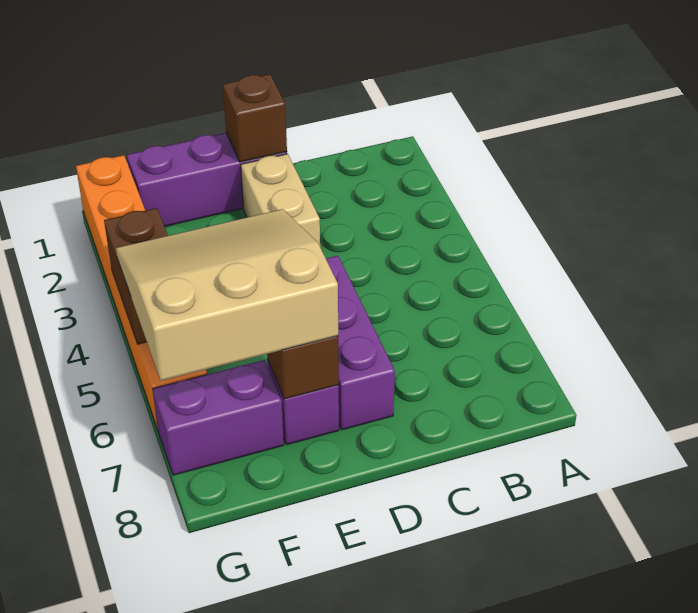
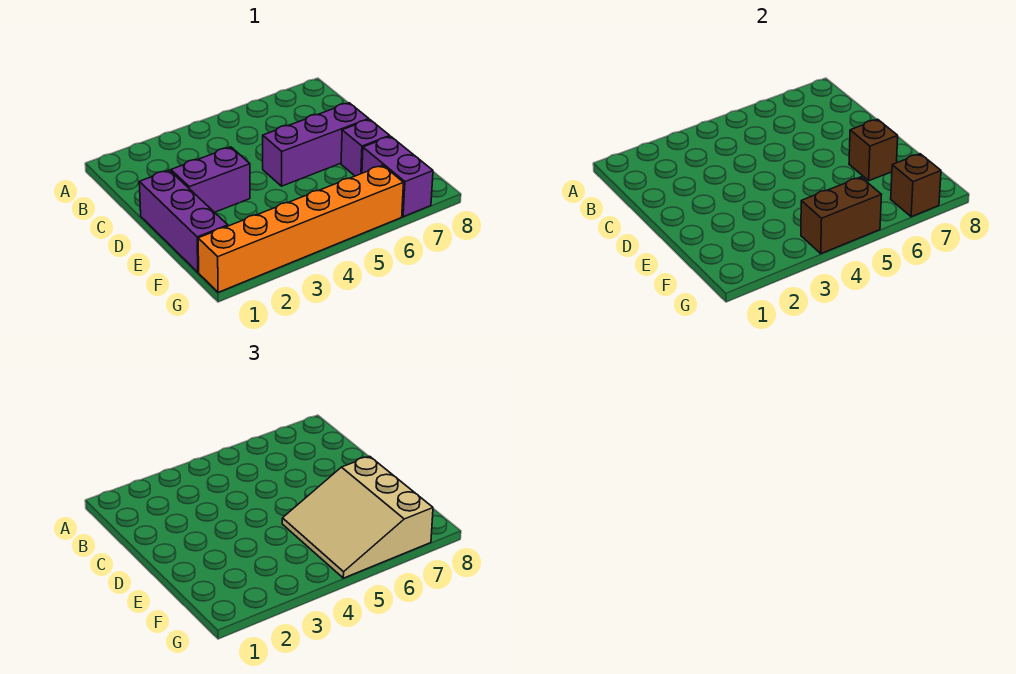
brown brick D1 level 2 -> brown brick G7 level 2
tan brick D2:D3 level 1 -> purple brick D2:D3 level 1

